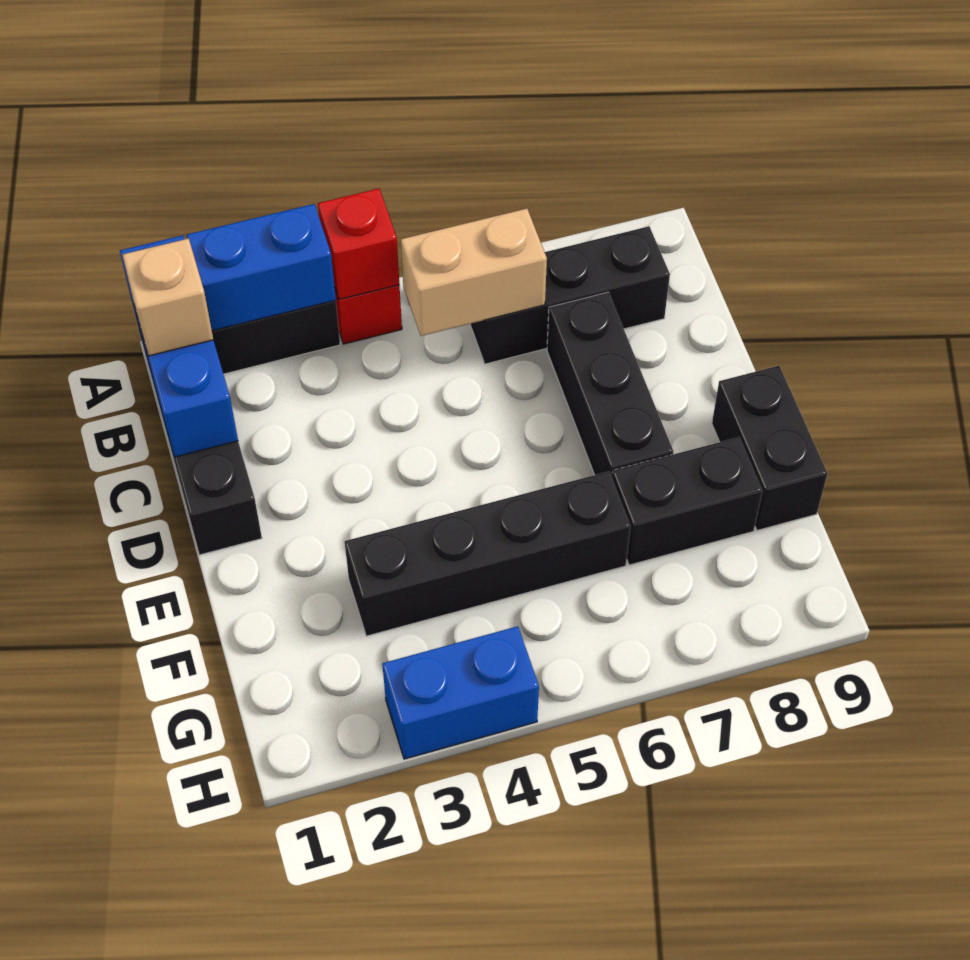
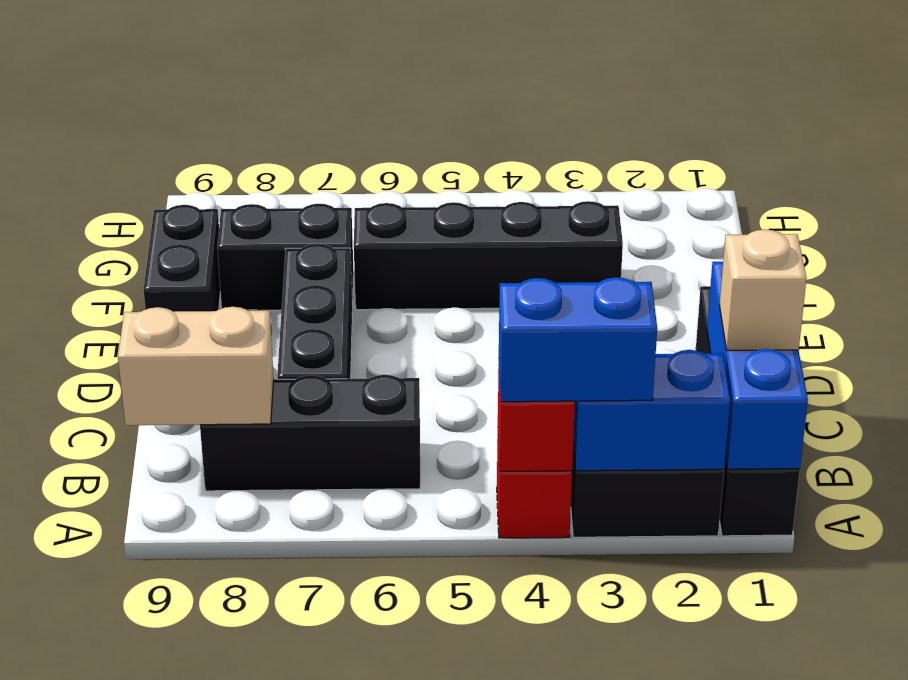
tan brick B5:B6 level 2 -> tan brick B8:B9 level 2
blue brick H3:H4 level 1 -> blue brick A3:A4 level 3

